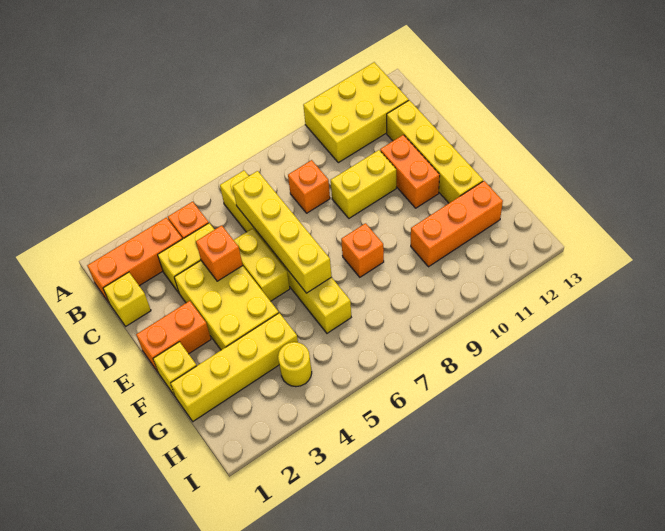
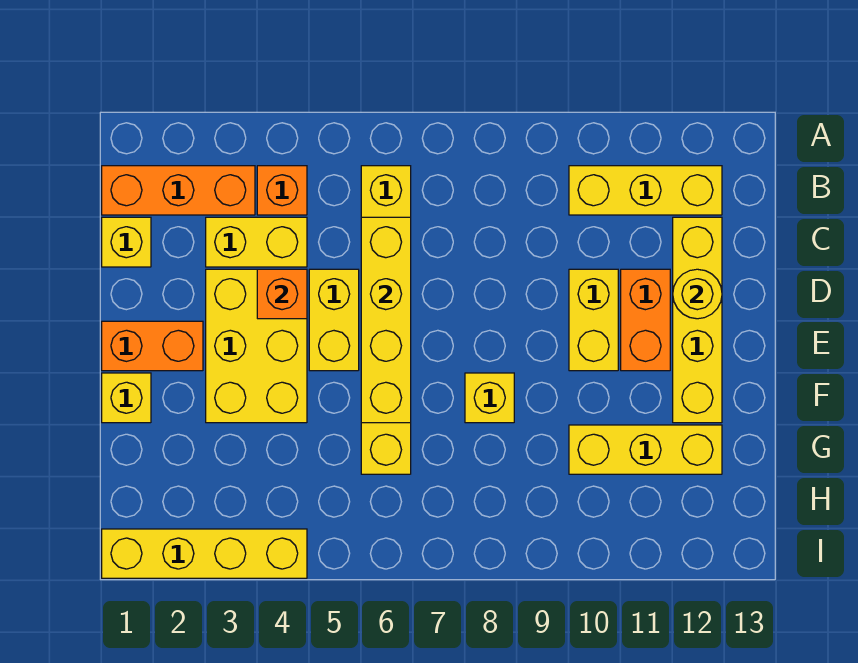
yellow brick A10:B12 level 1 -> yellow brick B10:B12 level 1
orange brick C8 level 1 -> none
yellow brick D9:D10 level 1 -> yellow brick D10:E10 level 1
orange brick F8 level 1 -> yellow brick F8 level 1
yellow brick G1:G4 level 1 -> yellow brick I1:I4 level 1
orange brick G10:G12 level 1 -> yellow brick G10:G12 level 1
yellow round brick H4 level 1 -> yellow round brick D12 level 2

